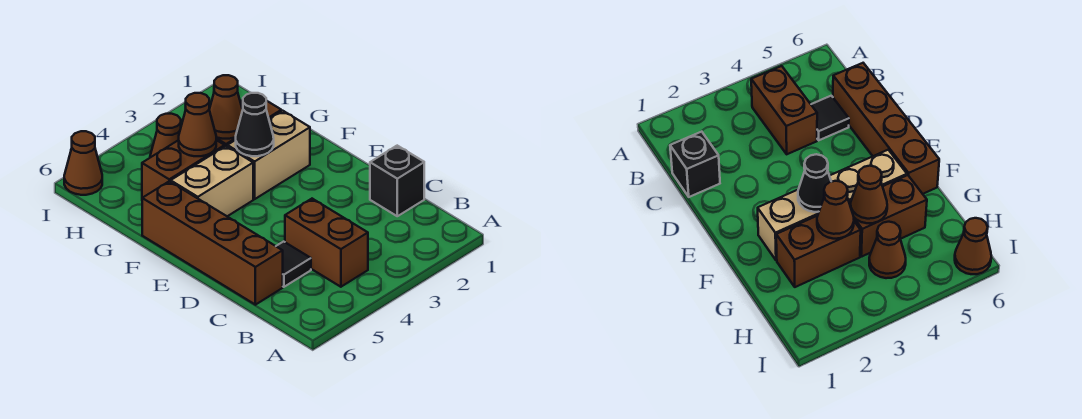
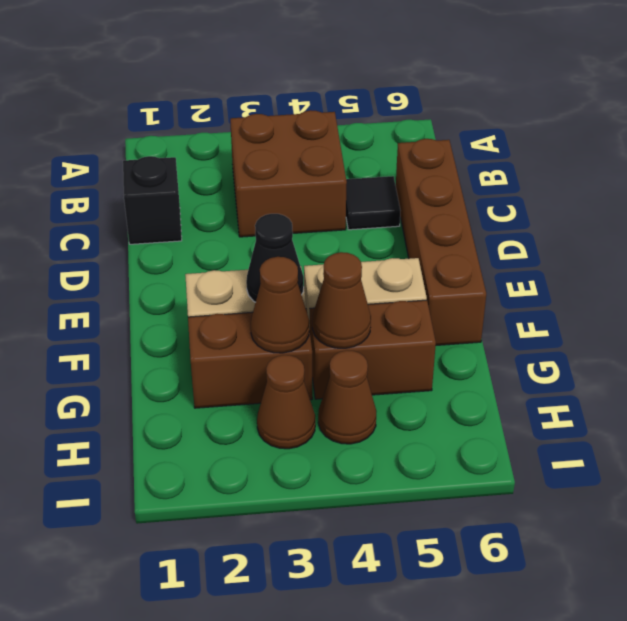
brown brick B4:C4 level 1 -> brown brick B3:C4 level 1
brown cone I6 level 1 -> brown cone H3 level 1

